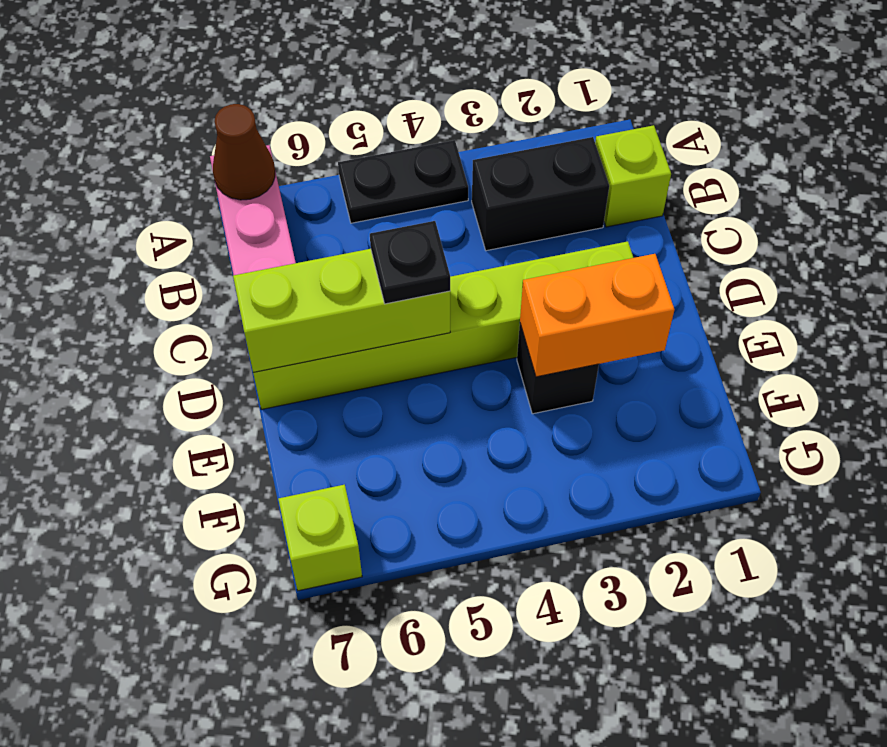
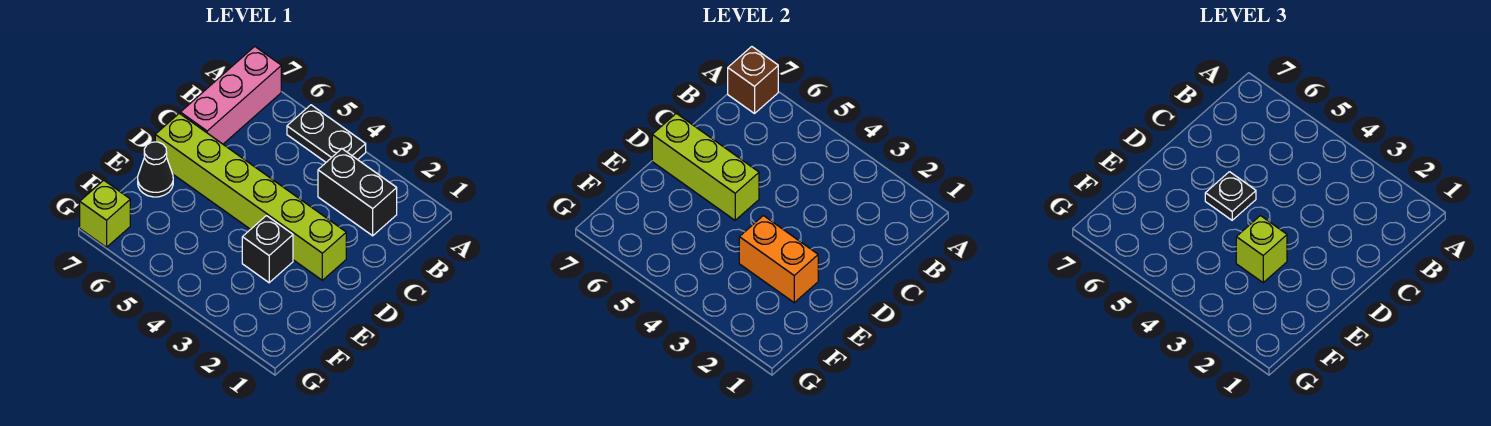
brown cone A7 level 2 -> brown brick A7 level 2
lime brick B1 level 1 -> lime brick E3 level 3
none -> black cone E7 level 1

